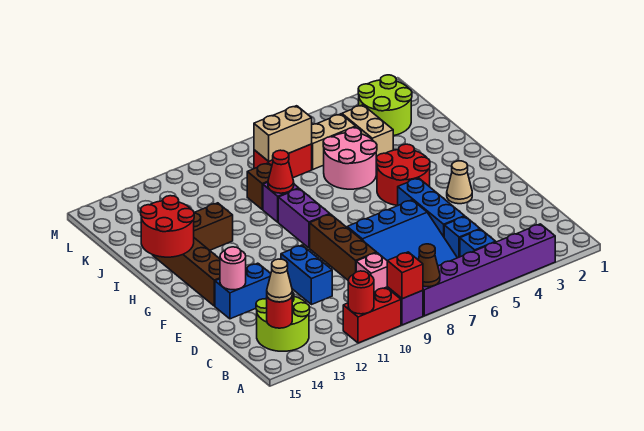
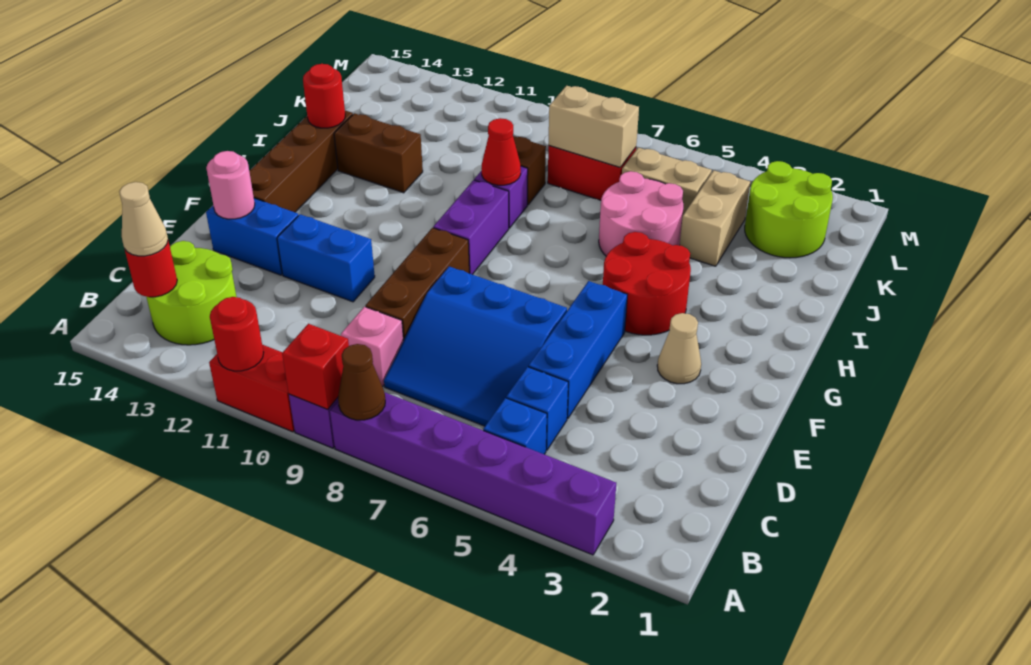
blue brick D11:E11 level 1 -> blue brick E11:E12 level 1
red round brick H14:I15 level 2 -> red round brick I14 level 2

